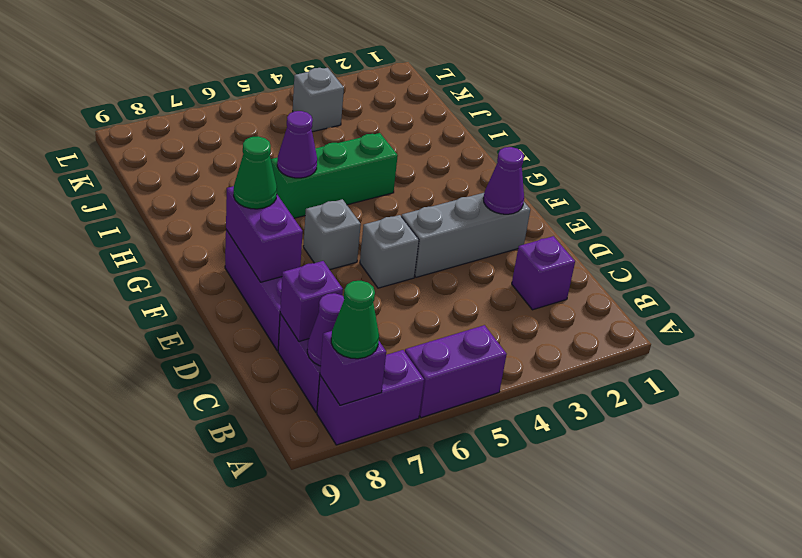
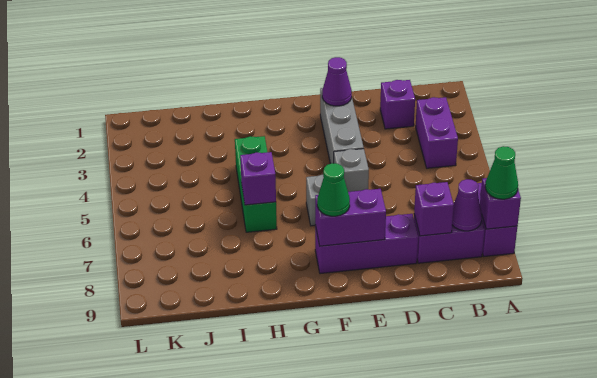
purple brick A5:A6 level 1 -> purple brick B3:B4 level 1
purple cone H6 level 2 -> purple brick H6 level 2
grey brick K4 level 1 -> none

